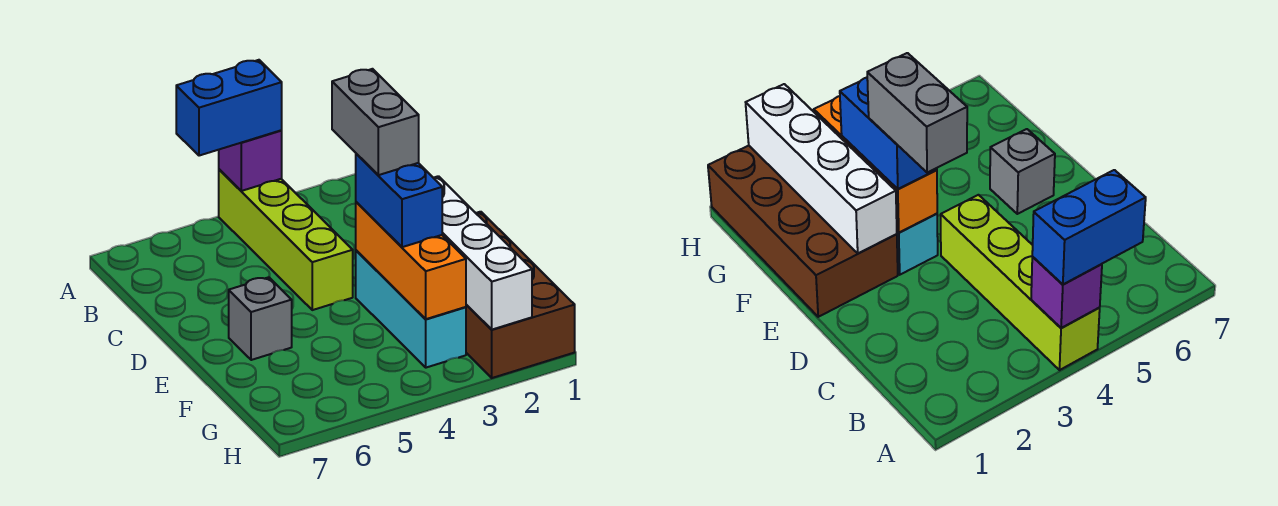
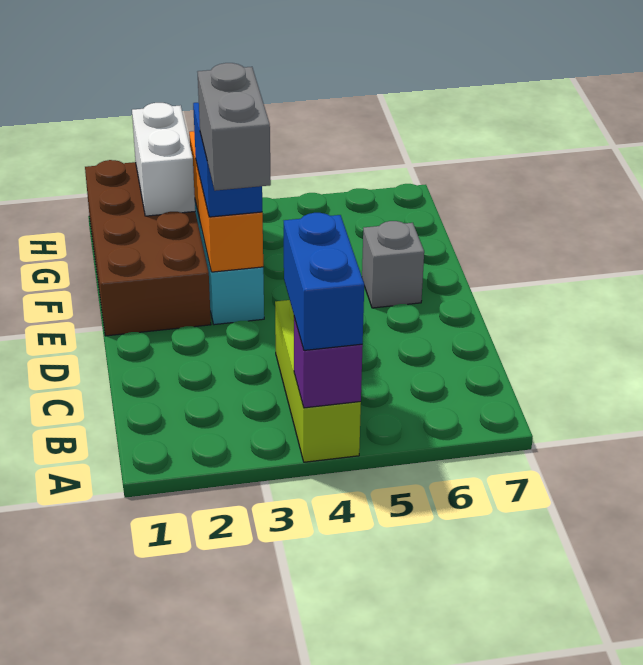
lime brick A4:D4 level 1 -> lime brick A4:C4 level 1
blue brick A4:A5 level 3 -> blue brick A4:B4 level 3
white brick E2:H2 level 2 -> white brick G2:H2 level 2

